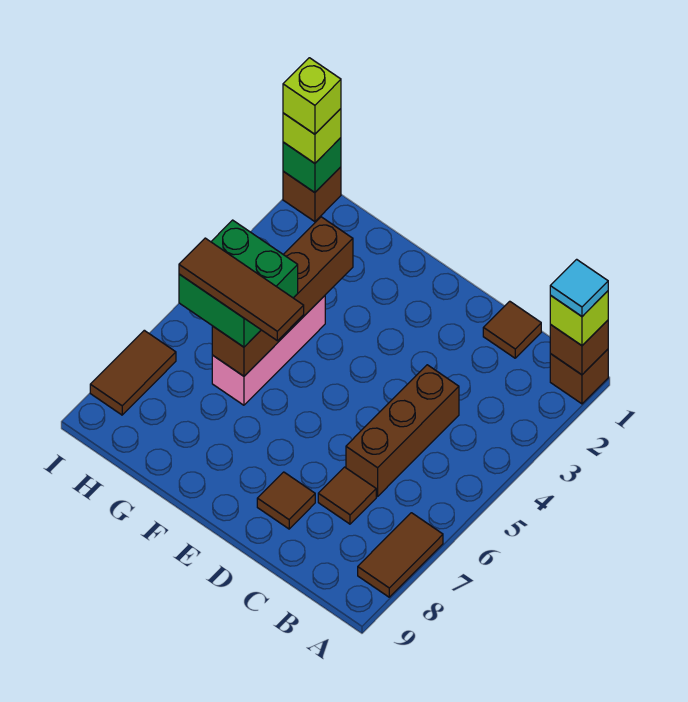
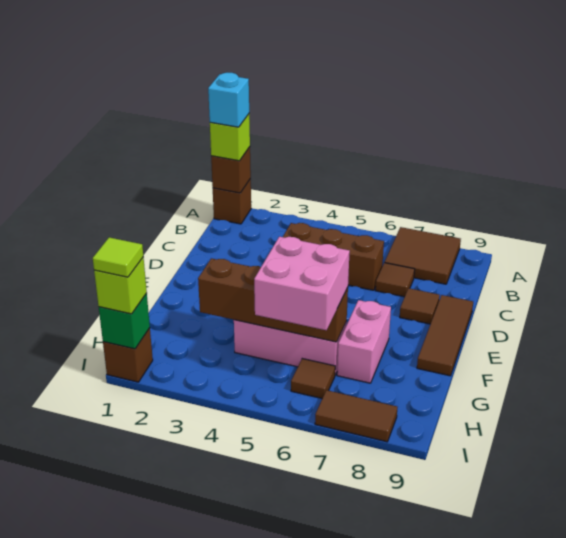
cyan tile A1 level 4 -> cyan brick A1 level 4
brown tile A7:A8 level 1 -> brown tile A7:B8 level 1
brown tile C1 level 1 -> brown tile H6 level 1
brown tile F6:H6 level 4 -> brown tile D9:F9 level 1
none -> pink brick F7:G7 level 1
green brick G5:H6 level 3 -> pink brick G5:H6 level 3
lime brick I1 level 4 -> lime tile I1 level 4

